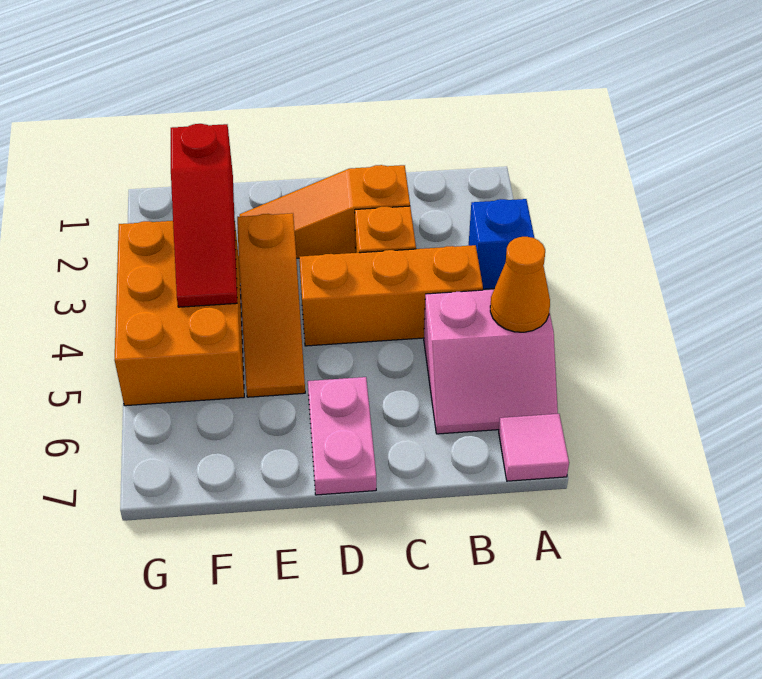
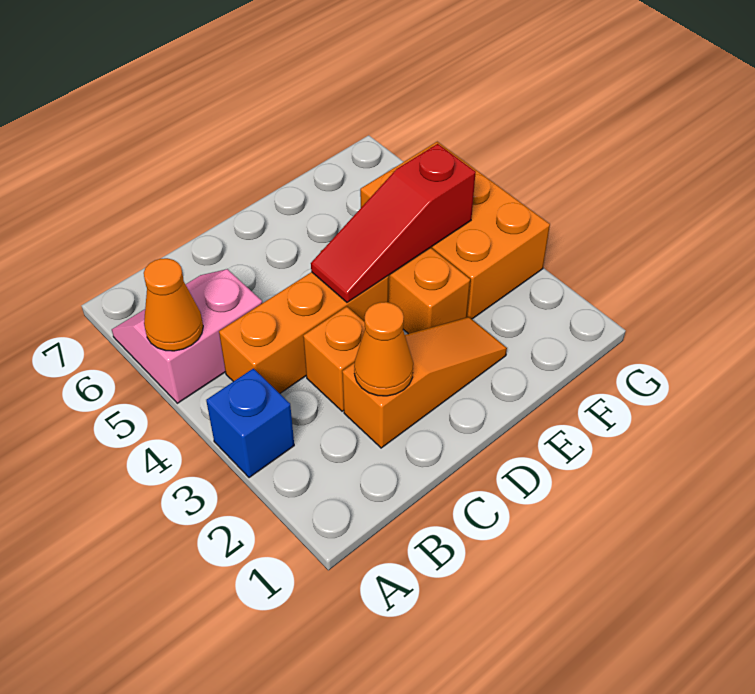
pink tile A7 level 1 -> none
none -> orange cone C2 level 2
pink plate D6:D7 level 1 -> none
red slope F2:F4 level 2 top 2 -> red slope D4:F4 level 2 top F

